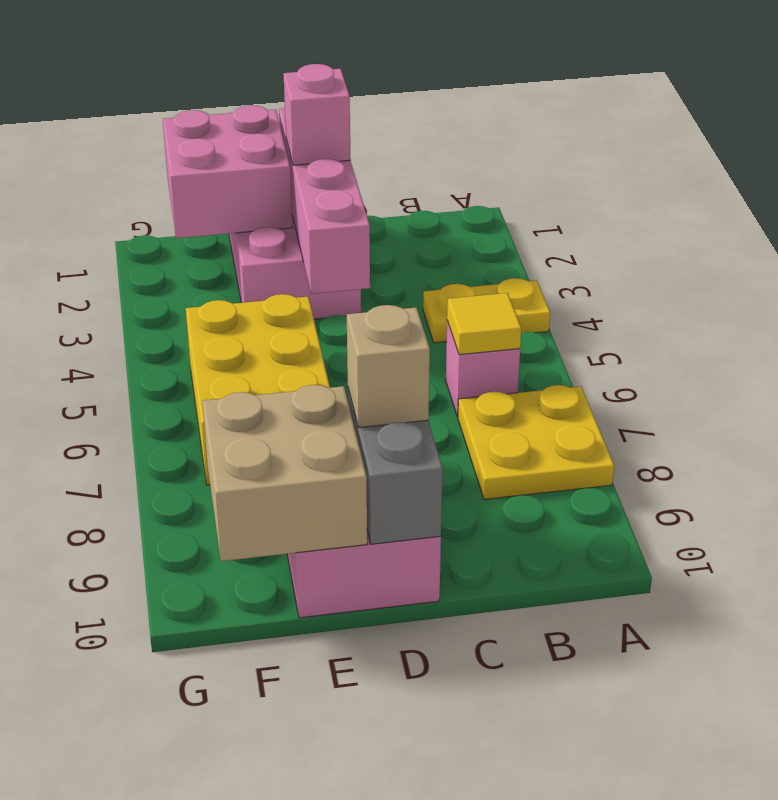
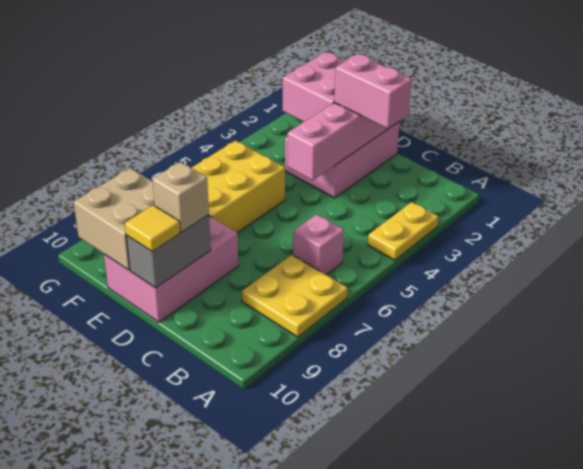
yellow plate A4:B4 level 1 -> yellow plate A3:A4 level 1
yellow tile B6 level 2 -> yellow tile D10 level 3
pink brick D2 level 3 -> pink brick C2:D2 level 3

